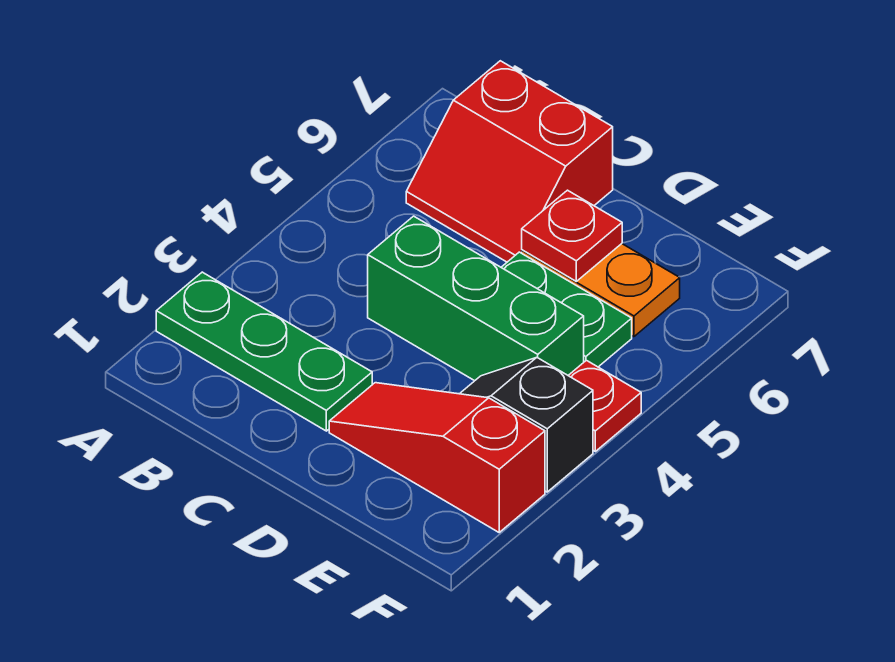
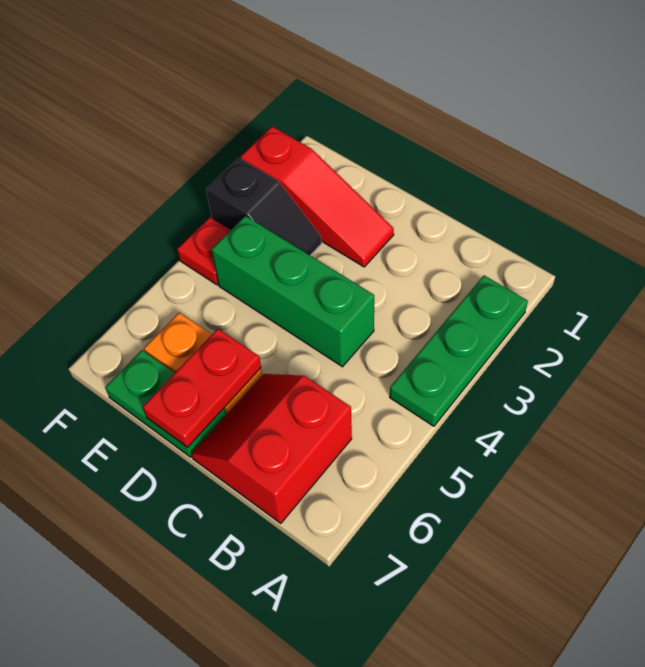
green plate A2:C2 level 1 -> green plate A2:A4 level 1
red slope B6:C7 level 1 top 7 -> red slope B6:C7 level 1 top B
green plate D5:E5 level 1 -> green plate D7:E7 level 1
red plate D6 level 2 -> red plate D6:D7 level 2

